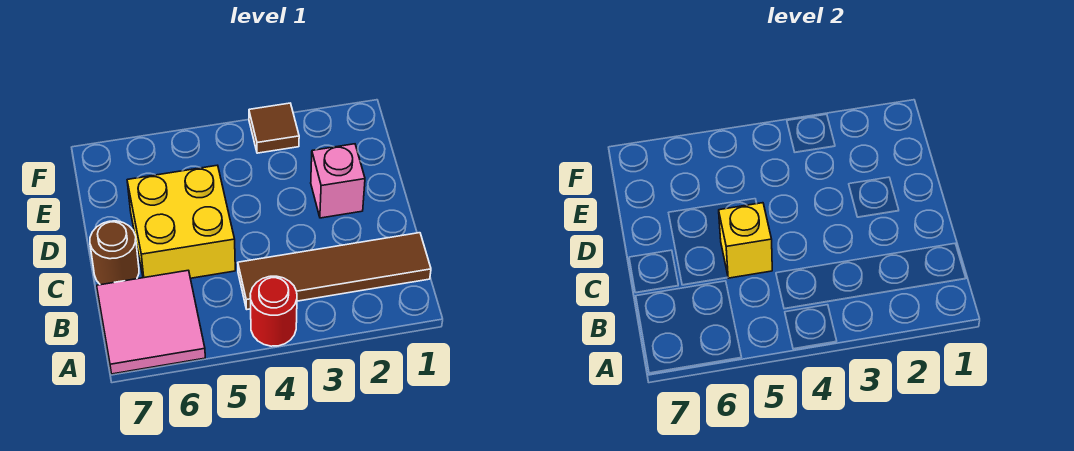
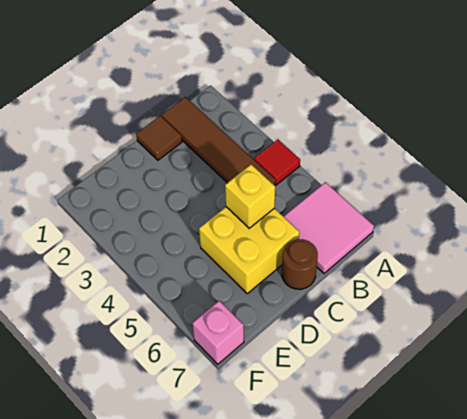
red round brick A4 level 1 -> red tile A4 level 1
pink brick D2 level 1 -> pink brick F7 level 1
brown tile F3 level 1 -> brown tile C1 level 1

